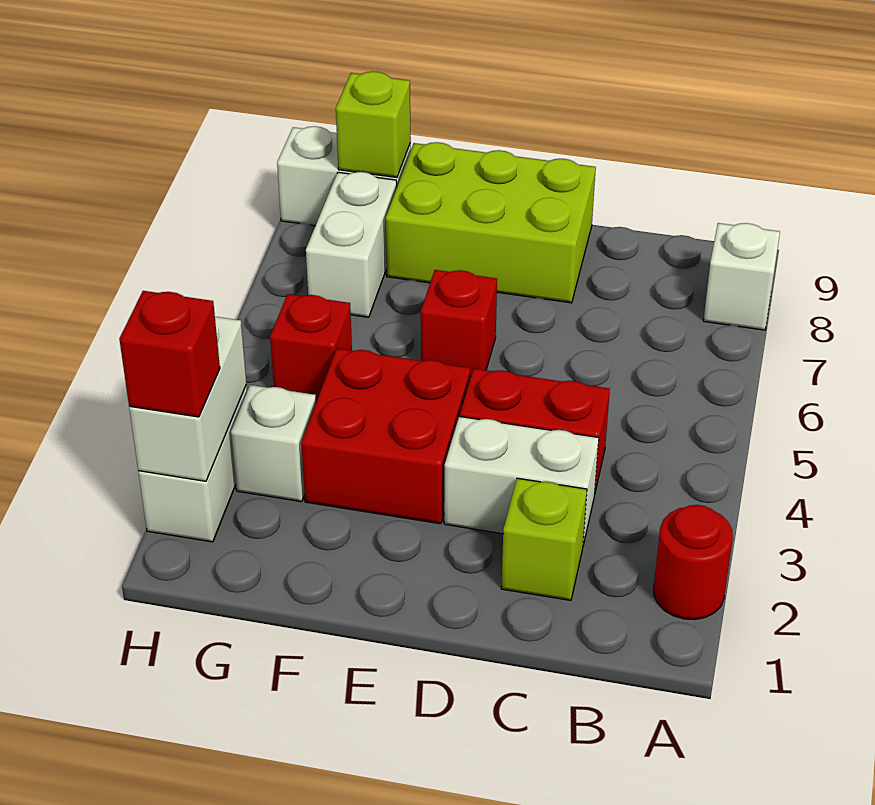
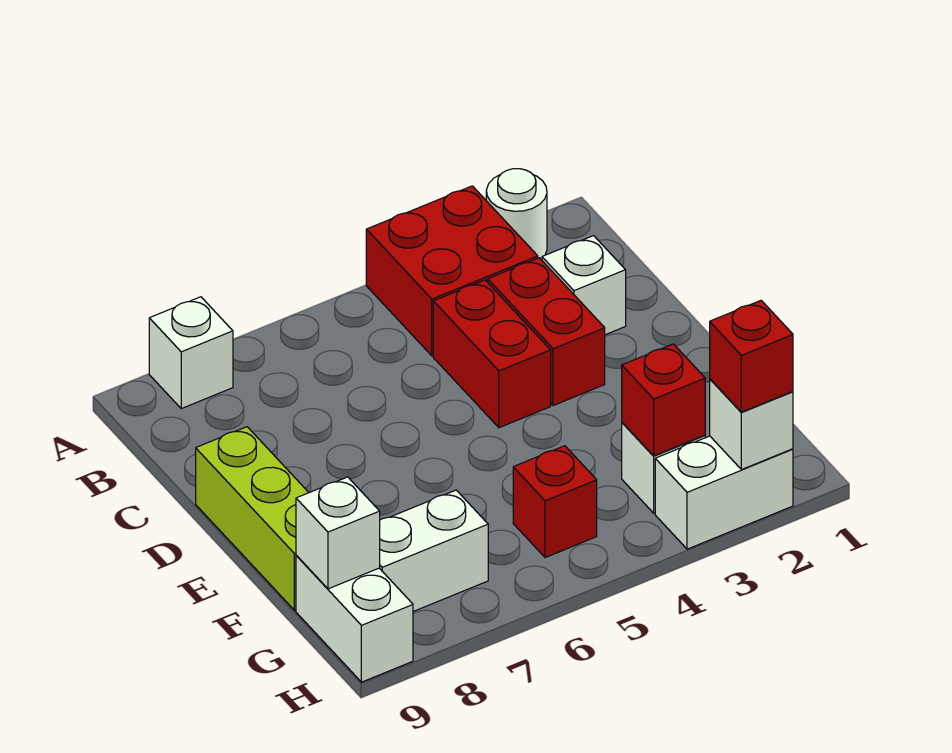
red round brick A2 level 1 -> white round brick A2 level 1
lime brick C2 level 1 -> white brick C2 level 1
white brick C3:D3 level 1 -> red brick C3:D3 level 1
lime brick D8:F9 level 1 -> lime brick D9:F9 level 1
red brick E3:F4 level 1 -> red brick A3:B4 level 1
red brick E6 level 1 -> red brick G3 level 2
lime brick G9 level 2 -> white brick G9 level 2
white brick H2:H3 level 2 -> white brick H2 level 2

